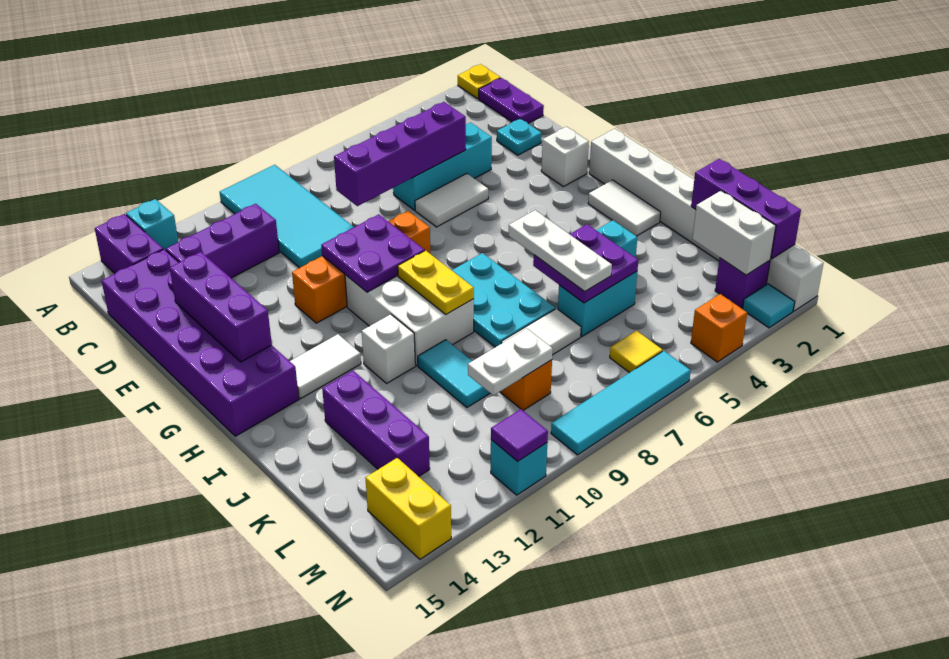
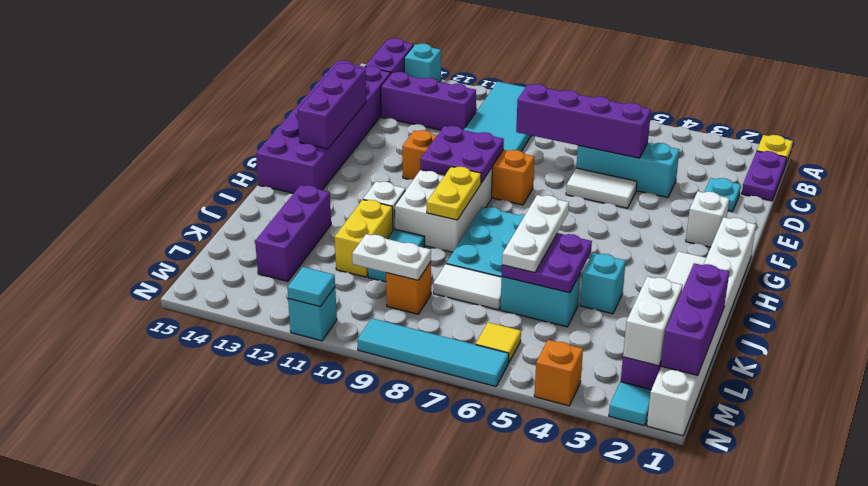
white tile H12:H13 level 1 -> none
yellow brick M14:N14 level 1 -> yellow brick J11:K11 level 1
purple tile N11 level 2 -> cyan tile N11 level 2

